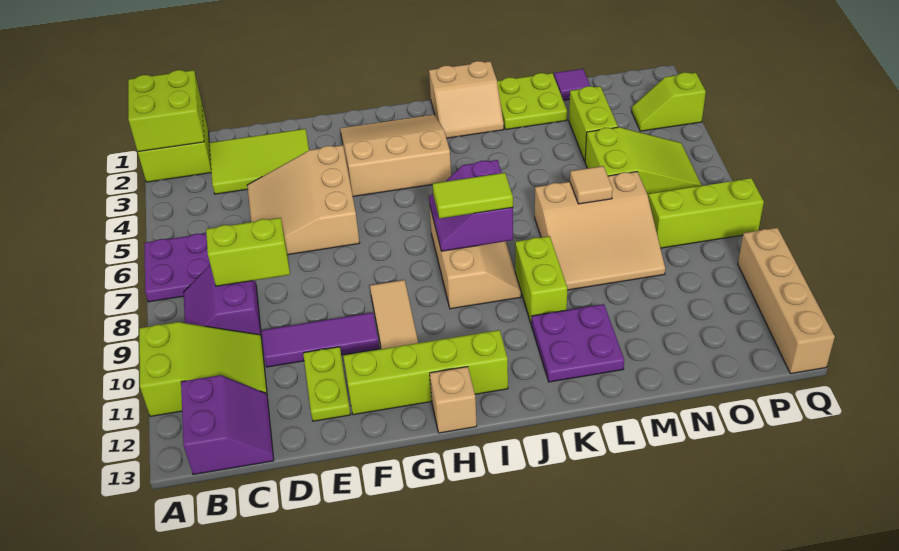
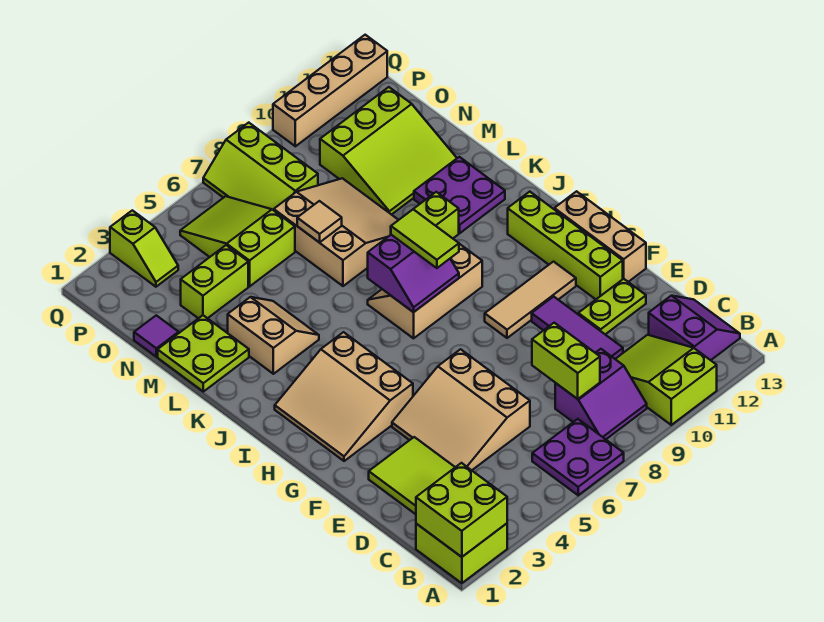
purple slope B12:C13 level 1 top B -> purple slope B12:C13 level 1 top 12
tan slope D4:F6 level 1 top F -> tan slope D4:F6 level 1 top 6
tan brick H13 level 1 -> tan brick F13:H13 level 1
tan slope J1:K2 level 1 top 1 -> tan slope K3:L4 level 1 top 3
none -> lime slope M10:O12 level 1 top O

